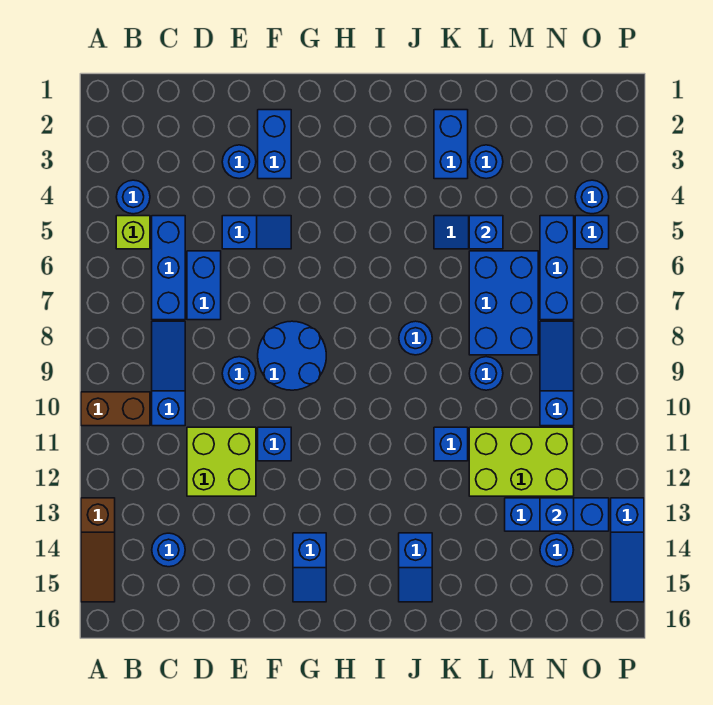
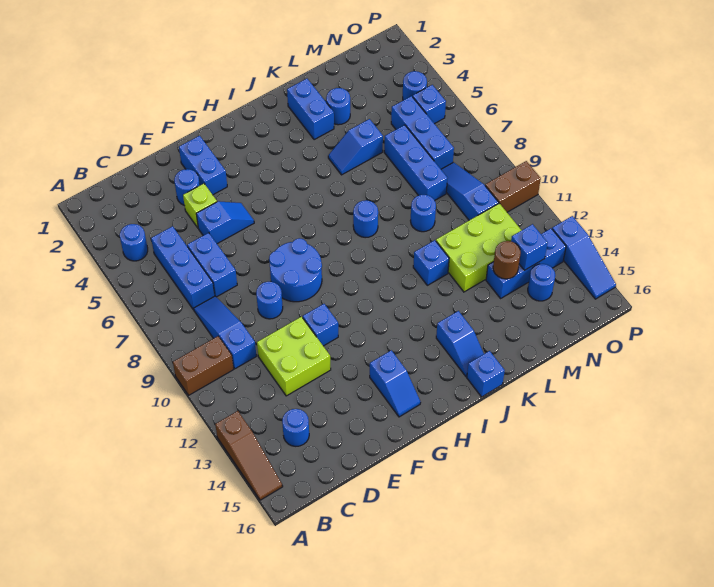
lime brick B5 level 1 -> lime brick E4 level 1
blue brick L5 level 2 -> blue brick J16 level 1
blue brick L6:M8 level 1 -> blue brick M6:M8 level 1
none -> brown round brick M13 level 2
none -> brown brick O10:P10 level 1

